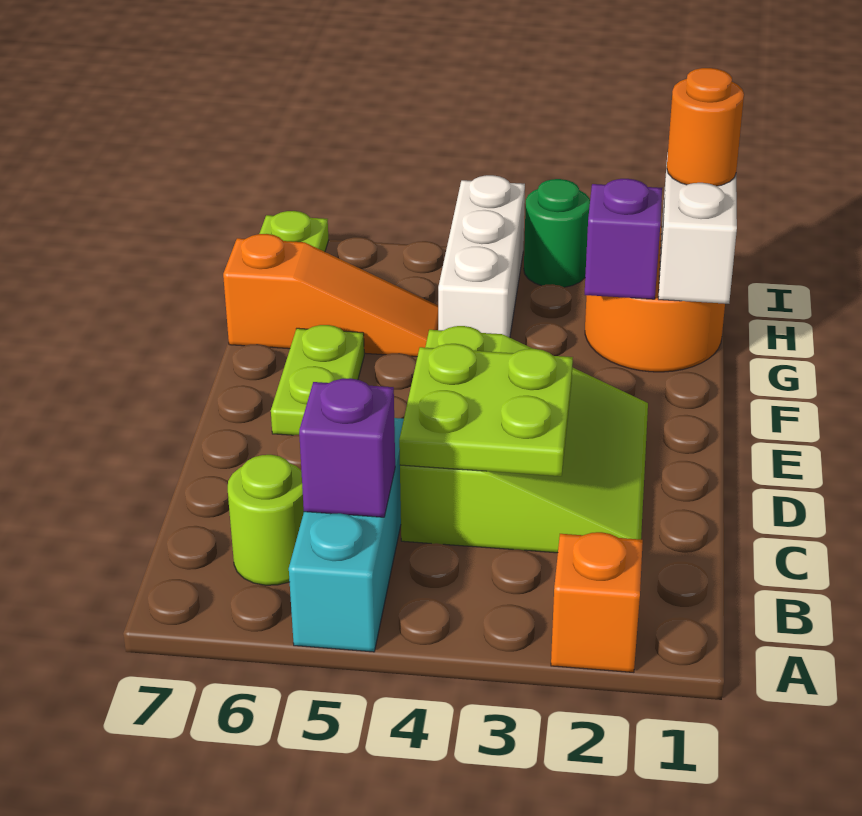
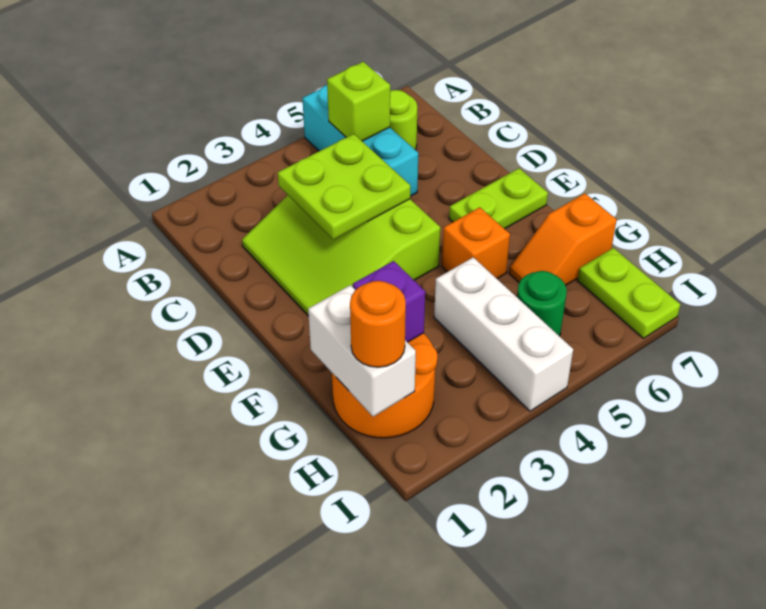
orange brick A2 level 1 -> orange brick F5 level 1
purple brick B5 level 2 -> lime brick B5 level 2
lime plate E6:F6 level 1 -> lime plate E6:E7 level 1
orange slope G5:G7 level 1 top 7 -> orange slope G6:G7 level 1 top 7
green round brick I3 level 1 -> green round brick H5 level 1

